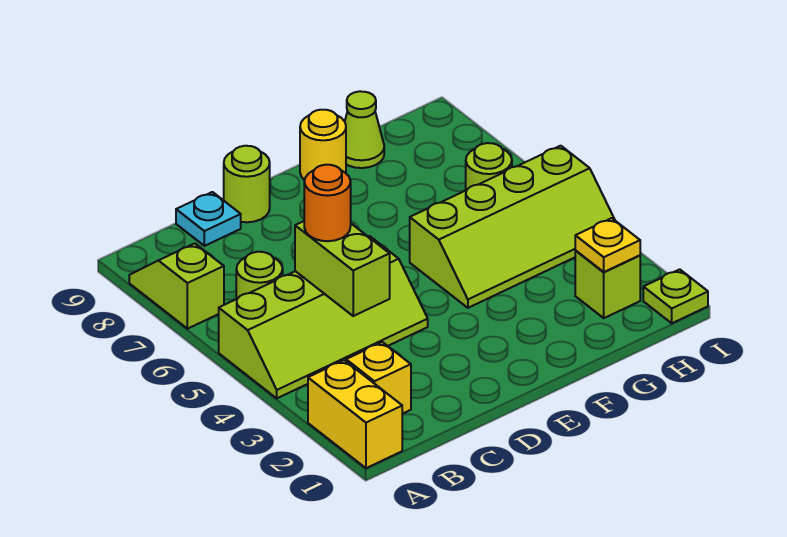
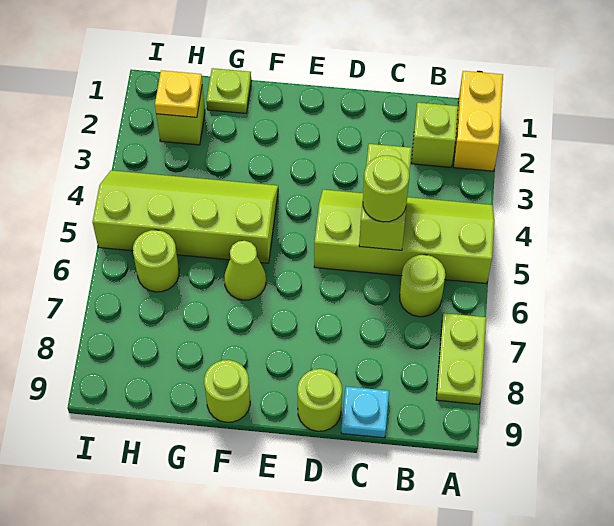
lime slope A7:A8 level 1 top 7 -> lime plate A7:A8 level 1
yellow brick B2 level 1 -> lime brick B2 level 1
orange round brick C5 level 3 -> lime round brick C5 level 3
yellow round brick F9 level 1 -> lime round brick F9 level 1
lime cone G9 level 1 -> lime cone F6 level 1
lime plate I1 level 1 -> lime plate G1 level 1

